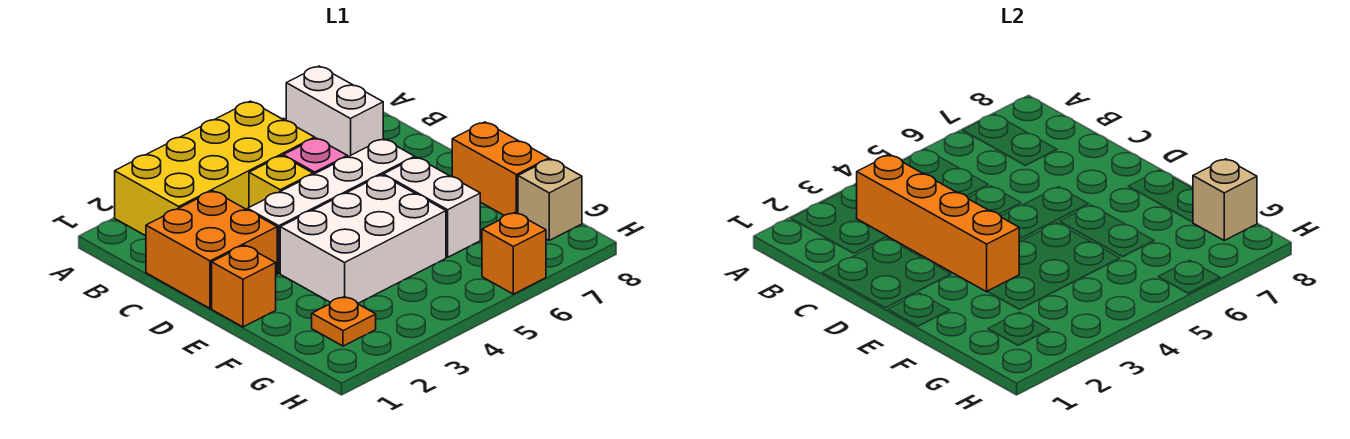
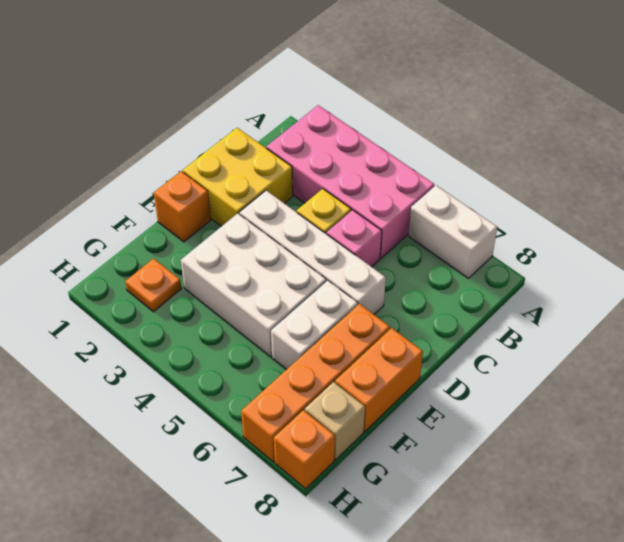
yellow brick A2:B5 level 1 -> pink brick A2:B5 level 1
white brick A7:B7 level 1 -> white brick A6:A7 level 1
orange brick B3:E3 level 2 -> orange brick E7:H7 level 1
orange brick C1:D2 level 1 -> yellow brick C1:D2 level 1
tan brick G8 level 2 -> none
orange brick H6 level 1 -> orange brick H8 level 1

